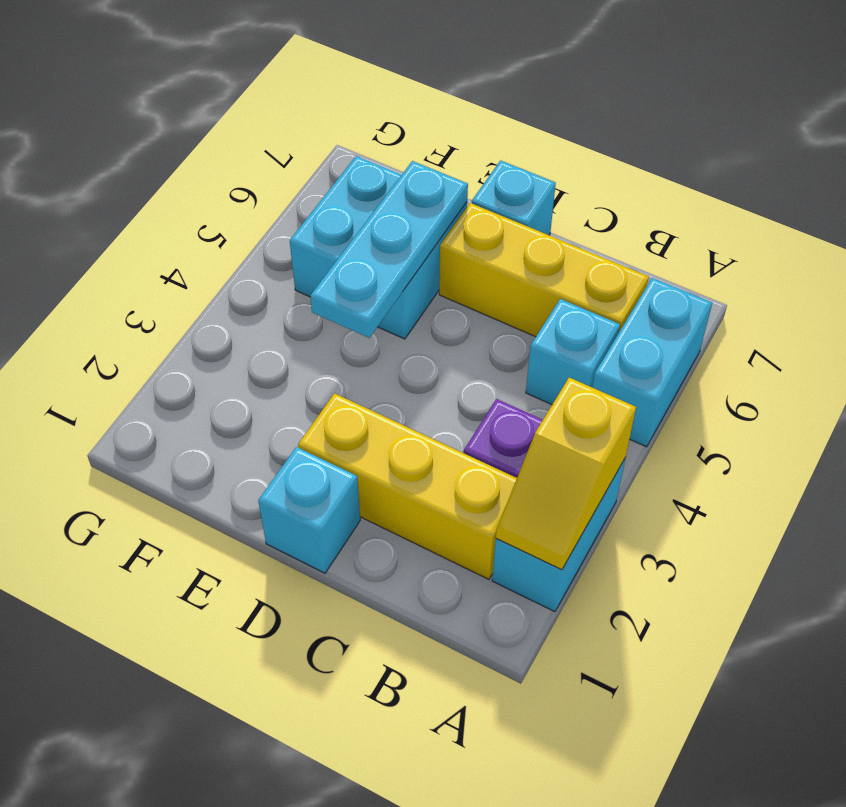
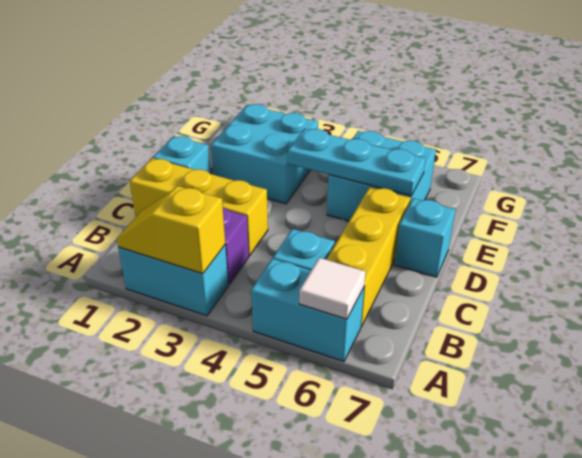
none -> white tile A6 level 2
yellow brick B2:D2 level 1 -> yellow brick C1:C3 level 1
none -> cyan brick E2:F3 level 1

